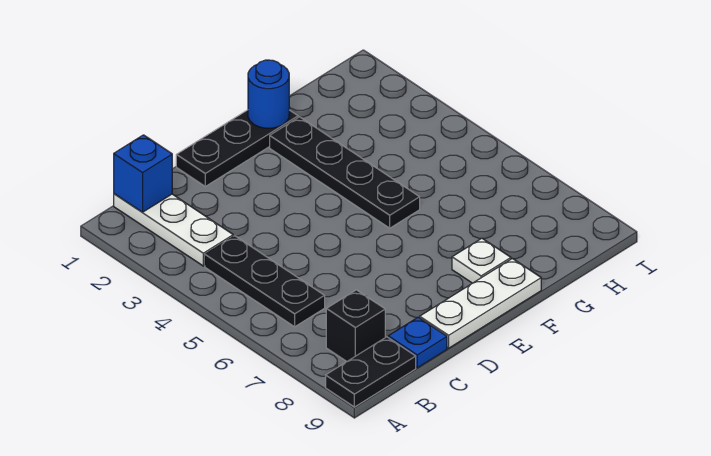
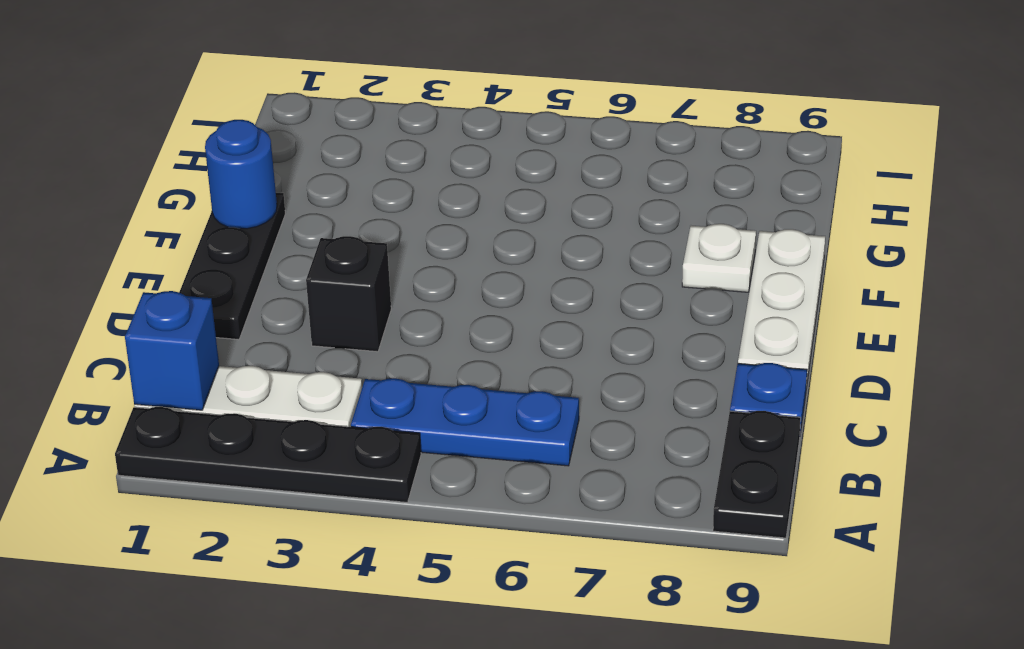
black plate B4:B6 level 1 -> blue plate B4:B6 level 1
black brick B8 level 1 -> black brick D3 level 1
black plate F2:F5 level 1 -> black plate A1:A4 level 1

